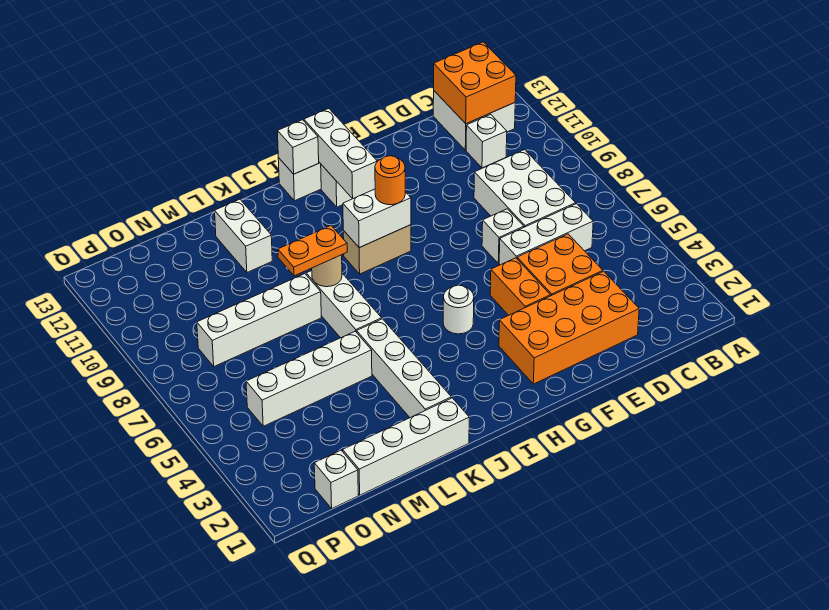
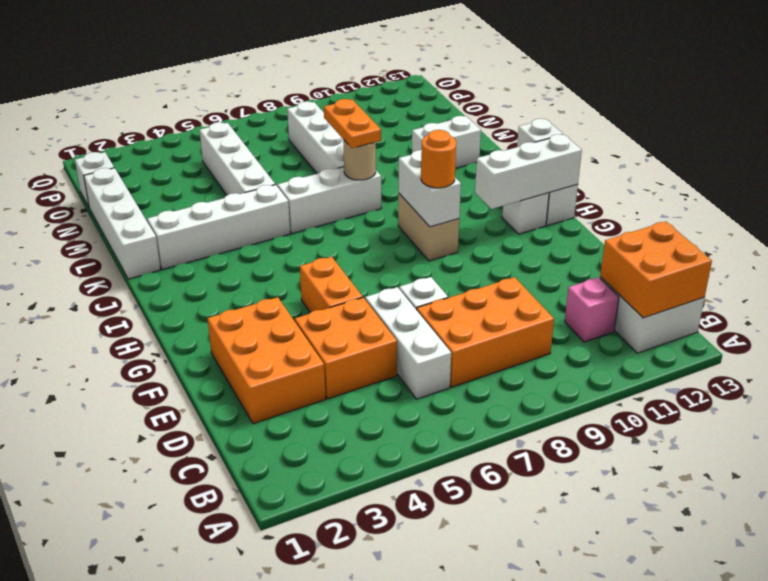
white brick C7:D9 level 1 -> orange brick C7:D9 level 1
white brick C11 level 1 -> pink brick C11 level 1
orange brick D2:G3 level 1 -> orange brick D2:F3 level 1
orange brick F4:F5 level 1 -> orange brick F5:G5 level 1
white round brick H5 level 1 -> none

